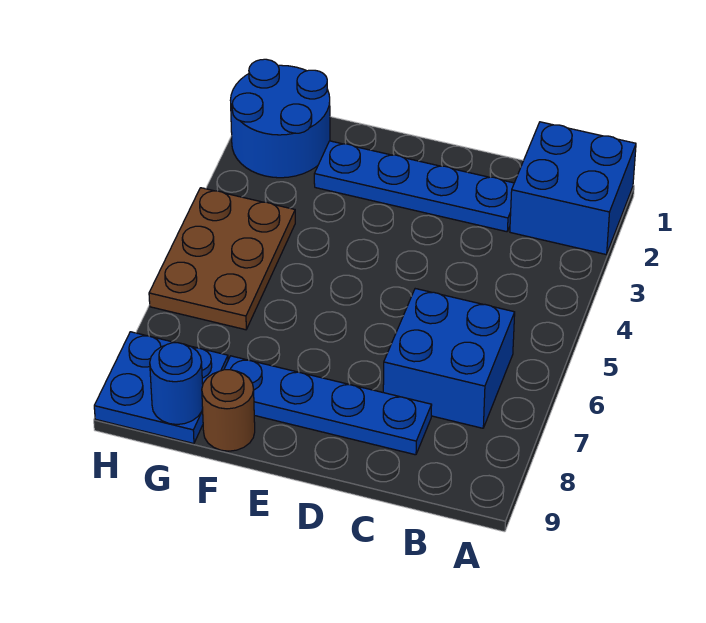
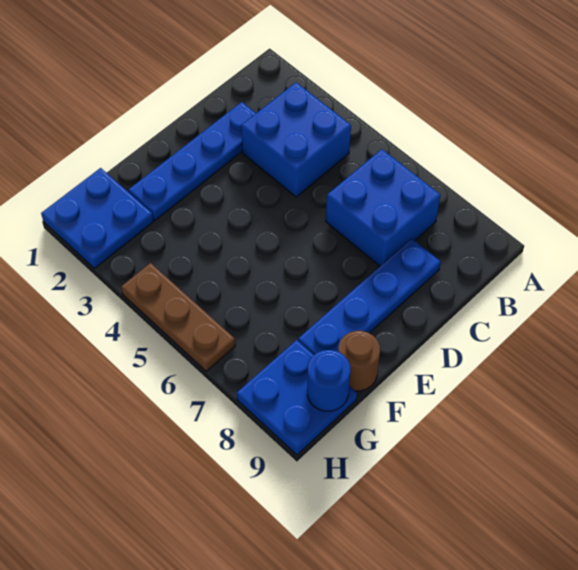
blue brick A1:B2 level 1 -> blue brick B3:C4 level 1
blue round brick G1:H2 level 1 -> blue plate G1:H2 level 1
brown plate G4:H6 level 1 -> brown plate H4:H6 level 1

